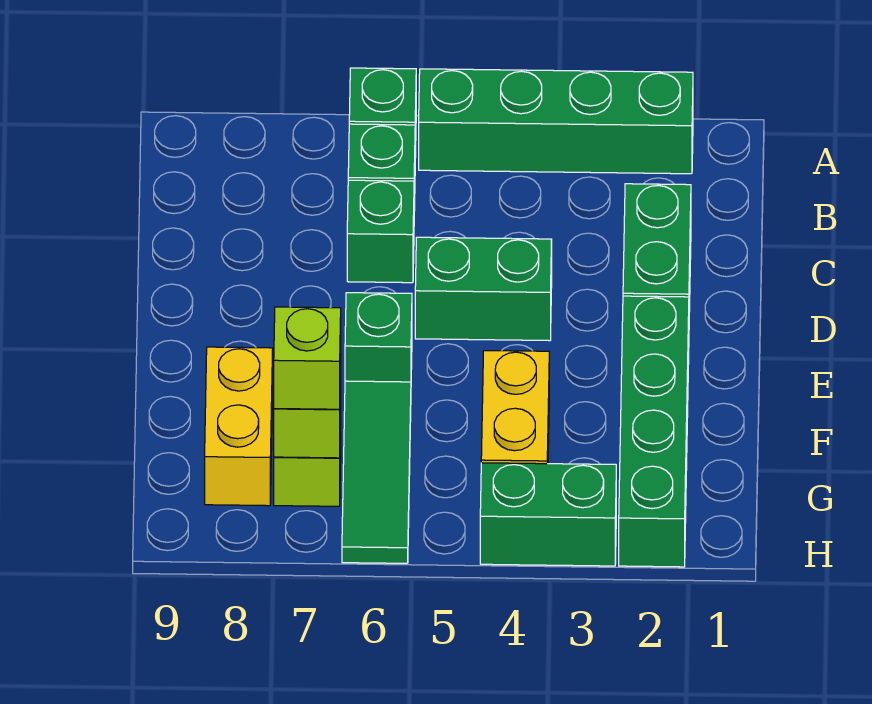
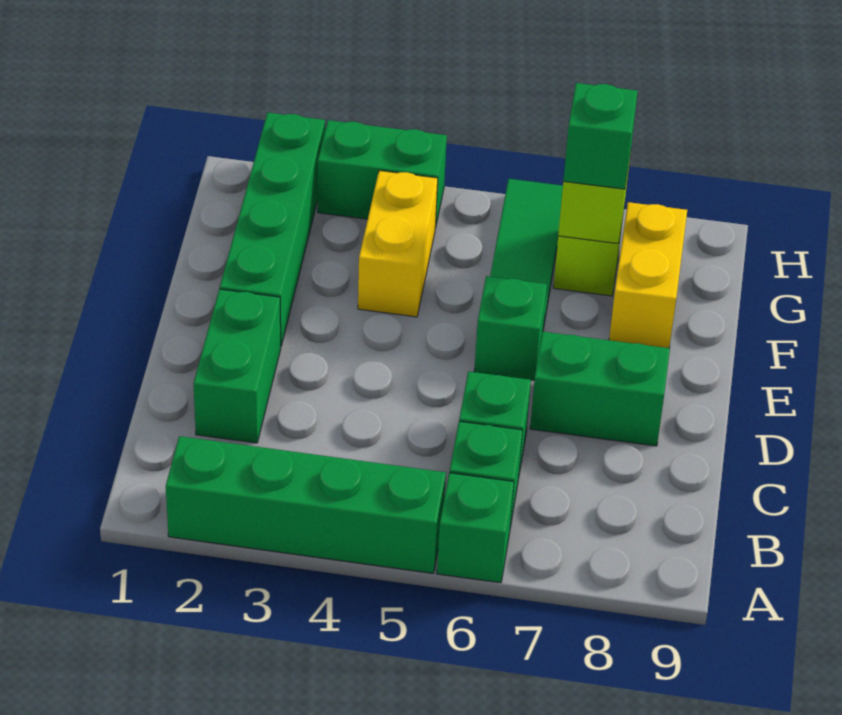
green brick D4:D5 level 1 -> green brick D7:D8 level 1
lime brick G7 level 3 -> green brick G7 level 3

